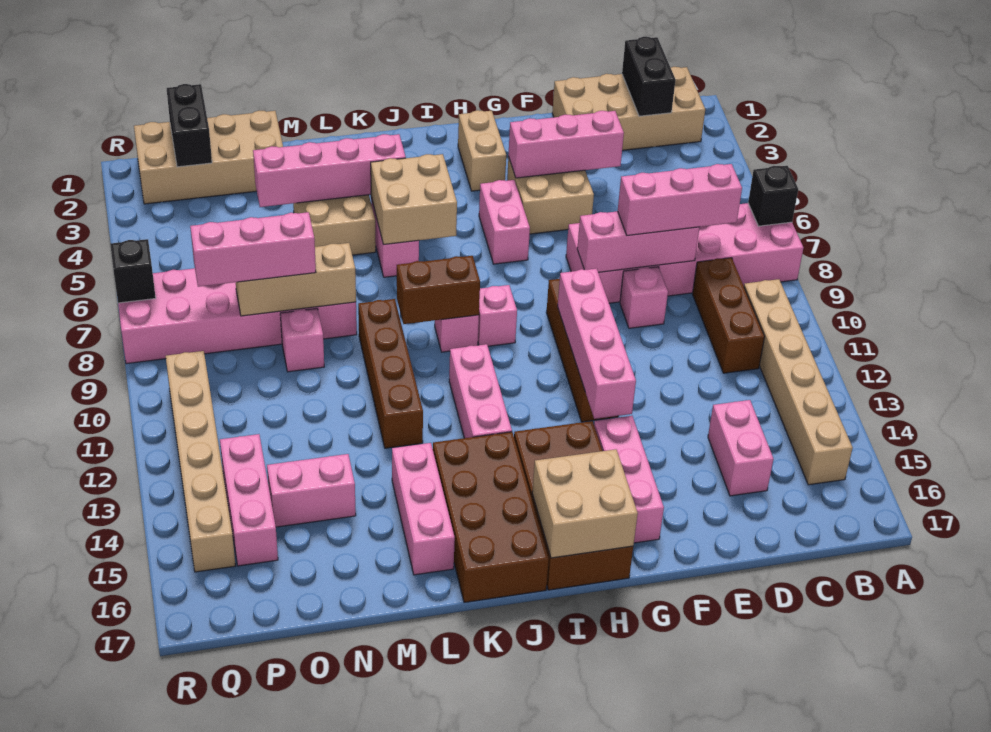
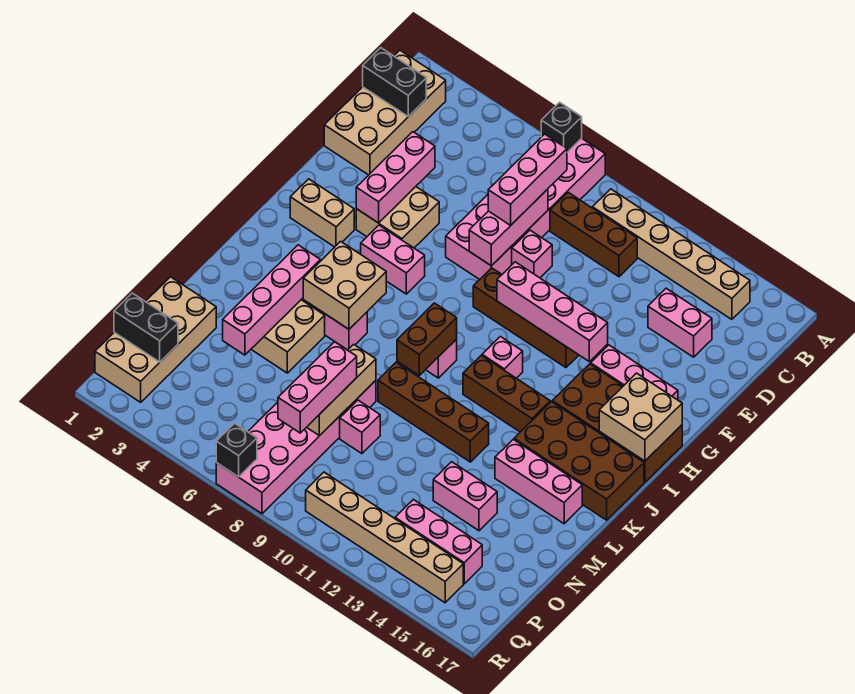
pink brick I9 level 1 -> pink brick I11 level 1
pink brick J11:J13 level 1 -> brown brick J11:J13 level 1
pink brick N14:O14 level 1 -> pink brick N13:N14 level 1

